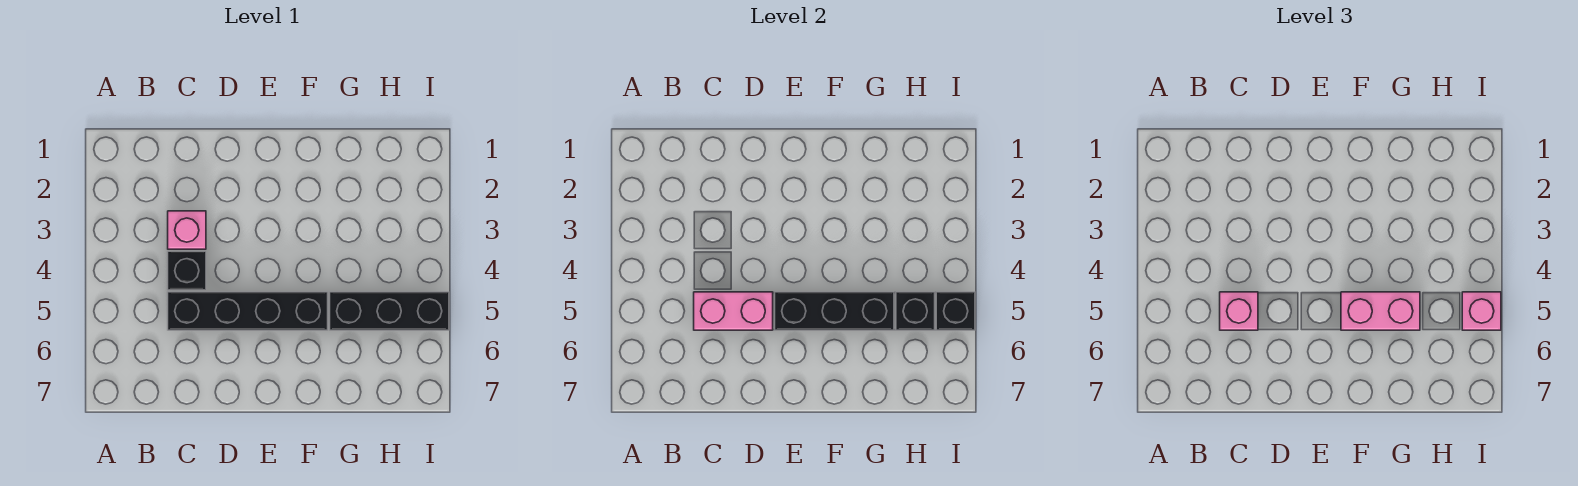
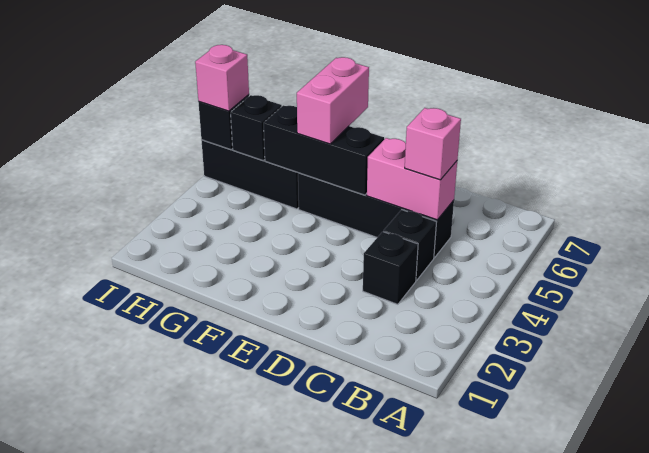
pink brick C3 level 1 -> black brick C3 level 1
pink brick F5:G5 level 3 -> pink brick F5:F6 level 3

